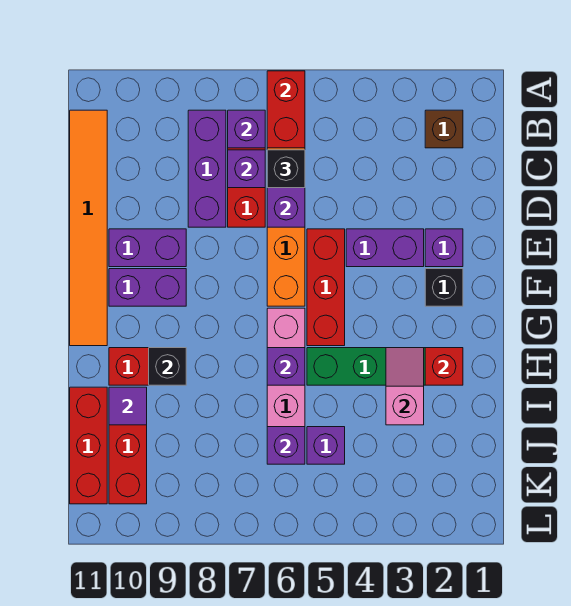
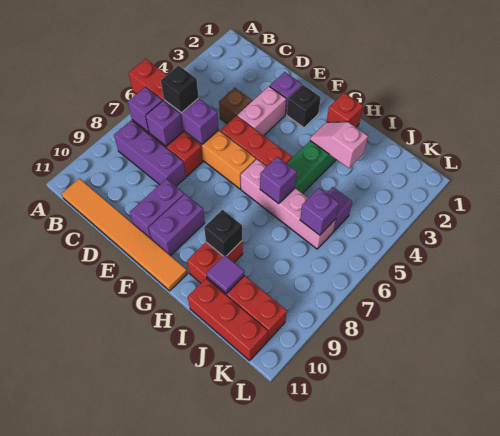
brown brick B2 level 1 -> brown brick D4 level 1
purple brick E3:E4 level 1 -> pink brick E3:E4 level 1

